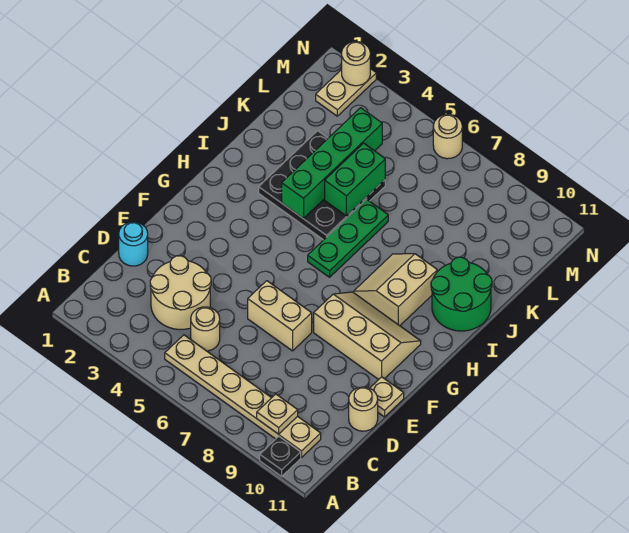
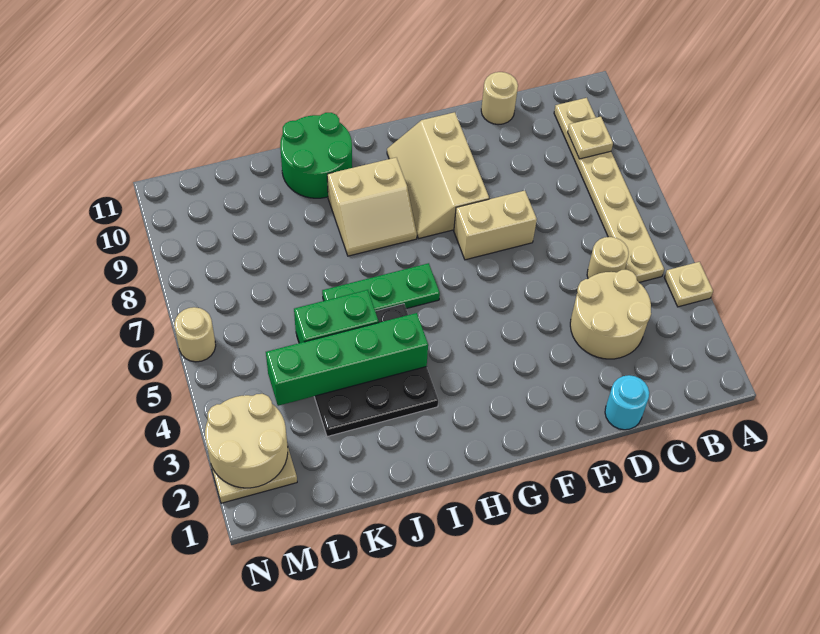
black plate A10 level 1 -> none
tan brick E6:E7 level 1 -> tan brick E7:F7 level 1
tan plate E11 level 1 -> tan plate A4 level 1
tan round brick N2 level 2 -> tan round brick M2:N3 level 2

